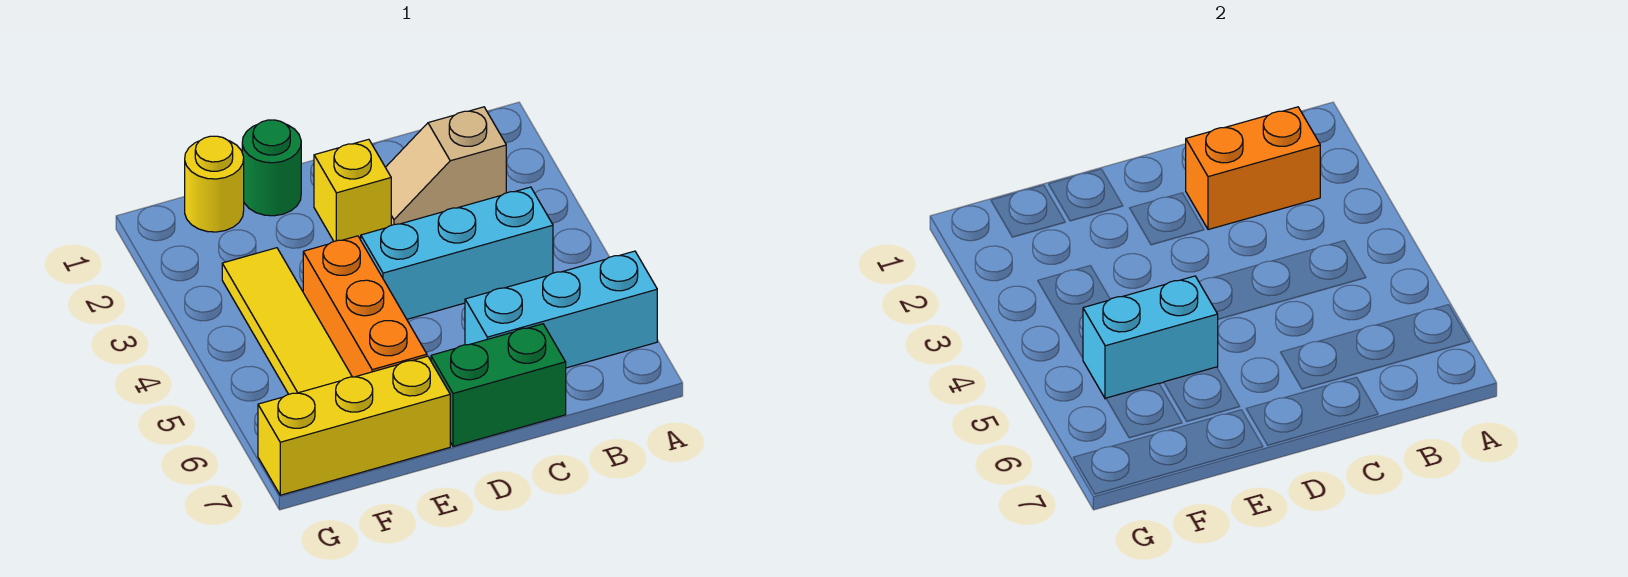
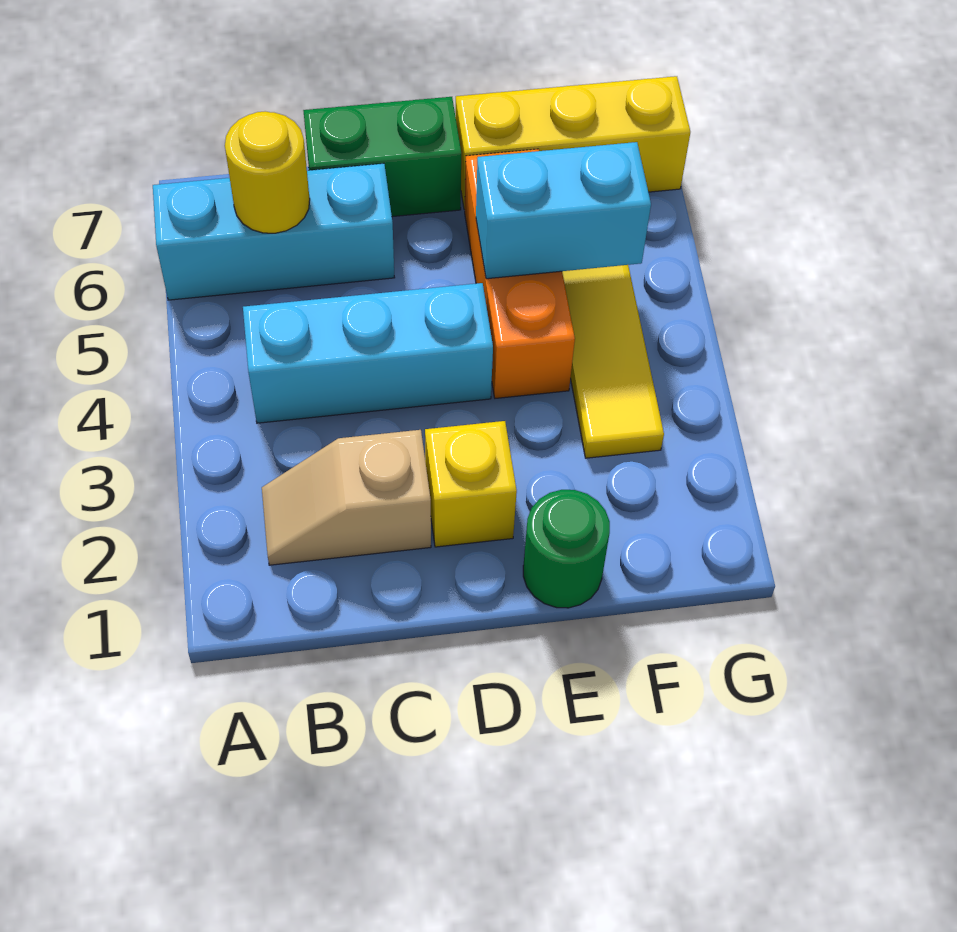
tan slope B2:C2 level 1 top B -> tan slope B2:C2 level 1 top C
orange brick B2:C2 level 2 -> none
yellow round brick F1 level 1 -> yellow round brick B6 level 2

